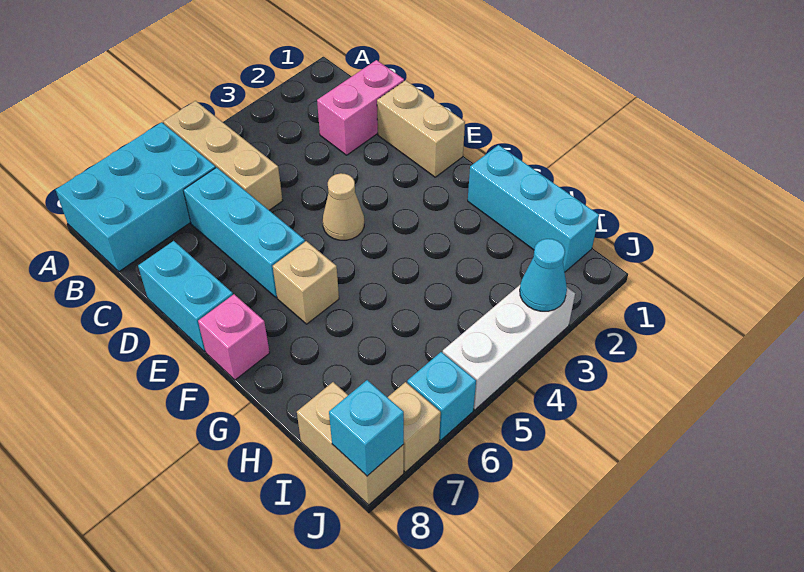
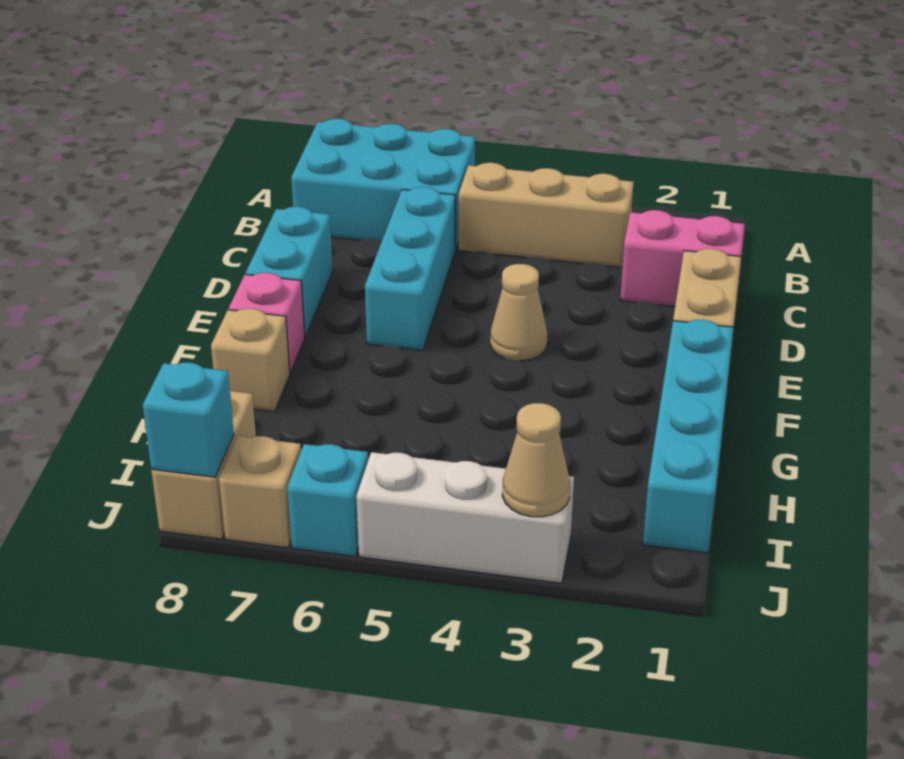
tan brick A5:C5 level 1 -> tan brick B3:B5 level 1
tan brick F6 level 1 -> tan brick G8 level 1
cyan brick G1:I1 level 1 -> cyan brick F1:I1 level 1
cyan cone J3 level 2 -> tan cone J3 level 2

